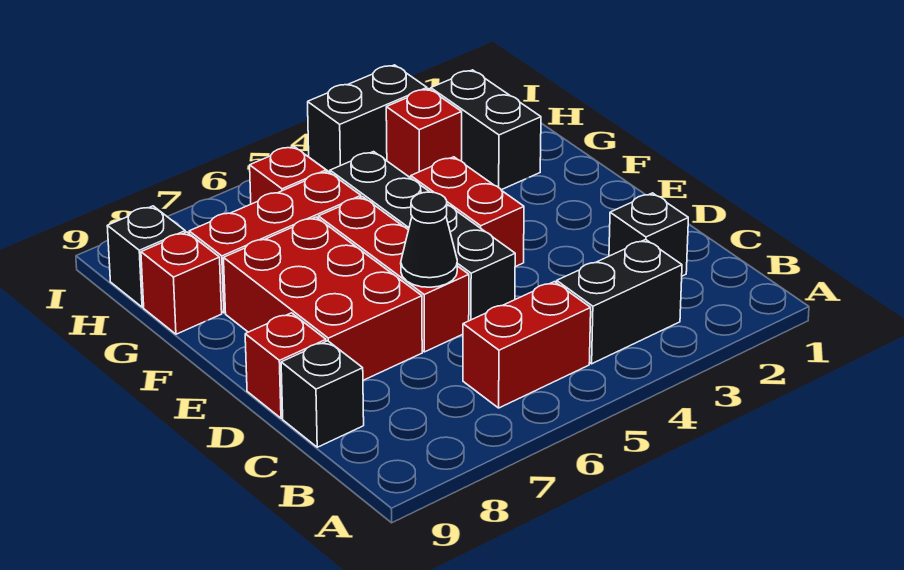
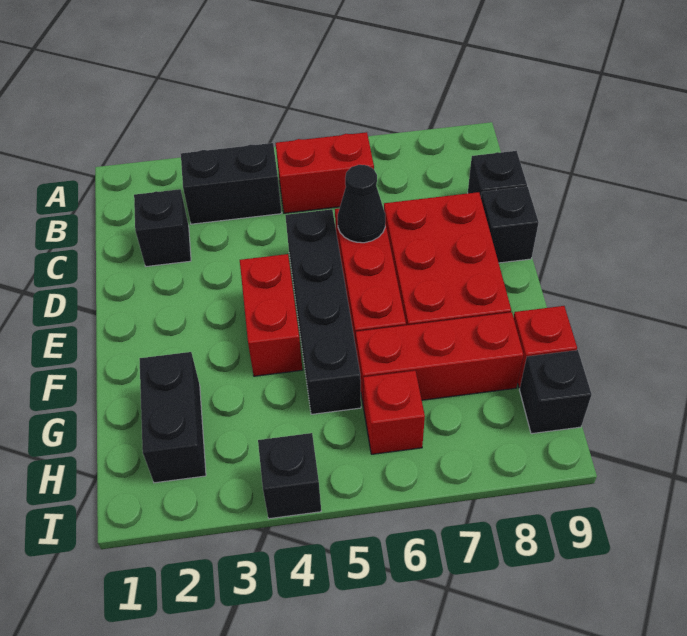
red brick D9 level 1 -> black brick D9 level 1
red brick H3 level 1 -> none
black brick I3:I4 level 1 -> black brick I4 level 1

